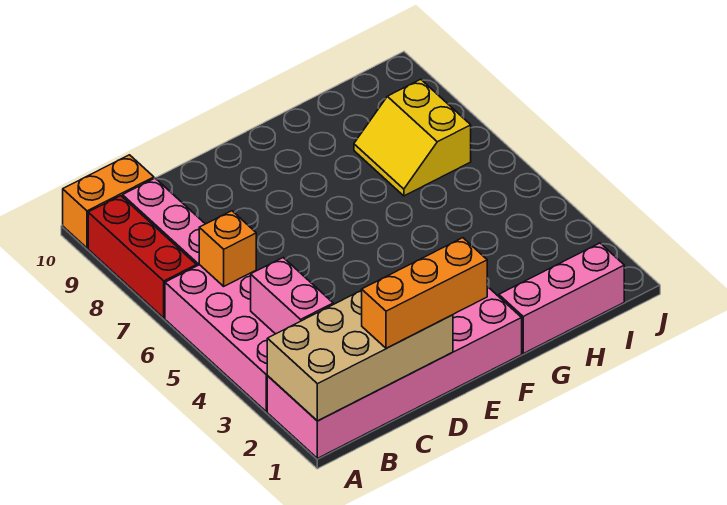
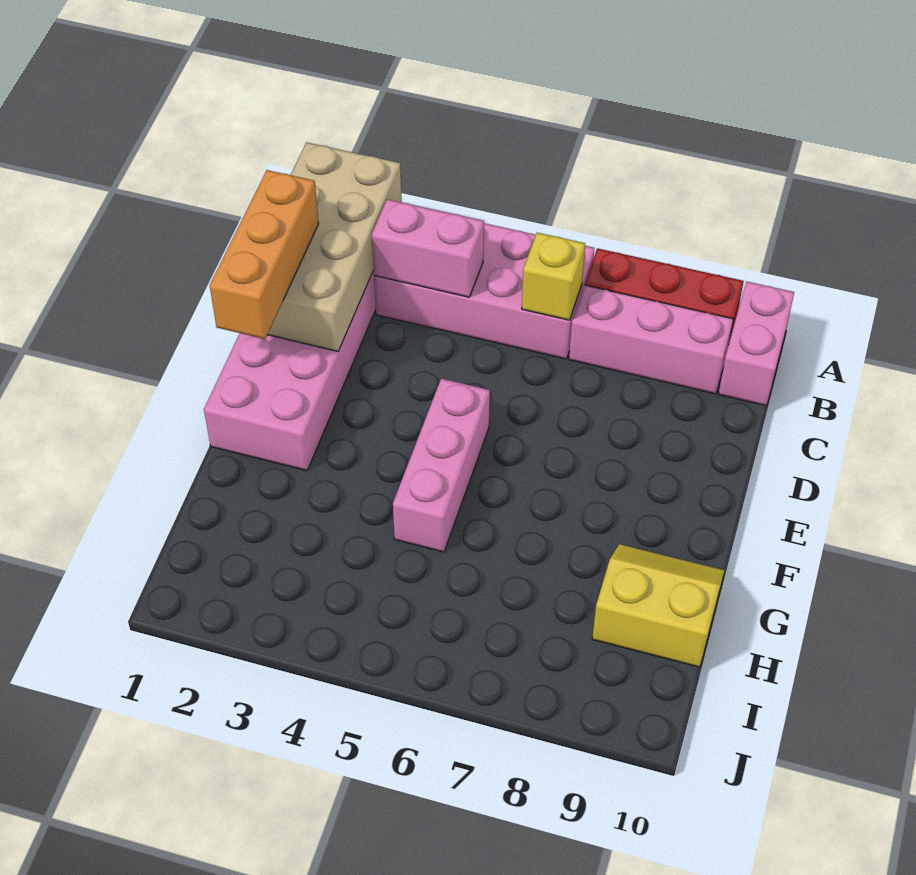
orange brick A10:B10 level 1 -> pink brick A10:B10 level 1
orange brick B6 level 2 -> yellow brick B6 level 2
pink brick G1:I1 level 1 -> pink brick E5:G5 level 1
yellow slope H7:I8 level 1 top I -> yellow slope G9:H10 level 1 top H

